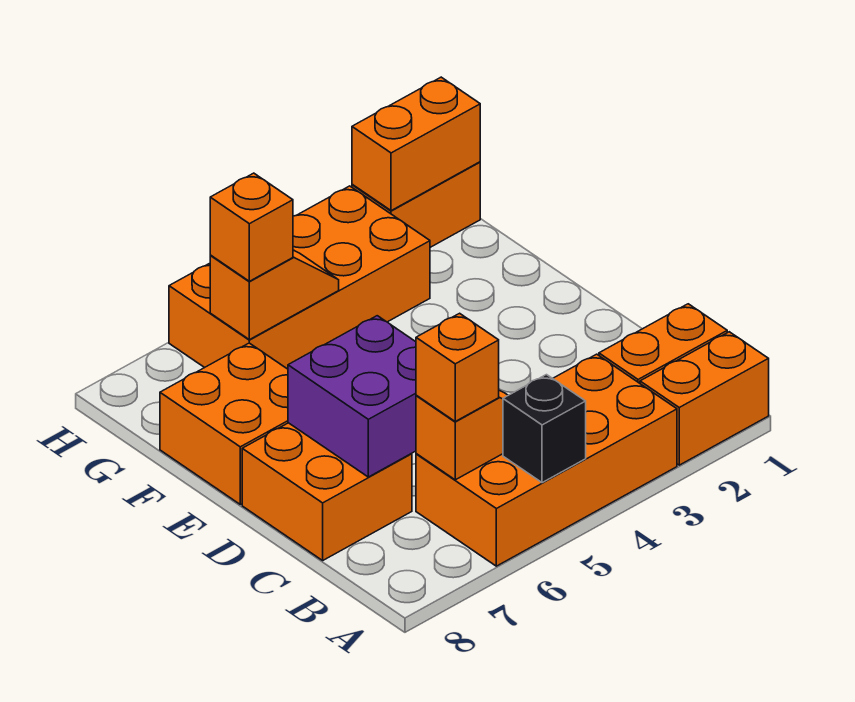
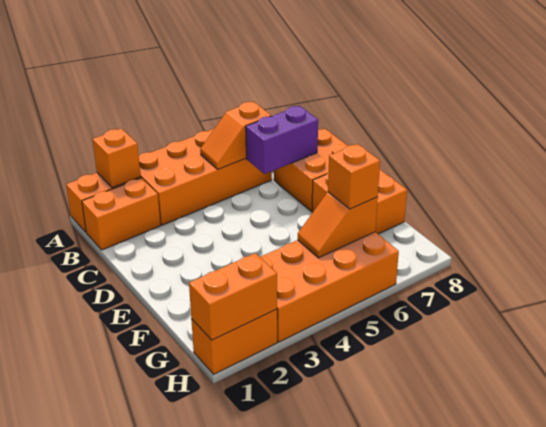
black brick A5 level 2 -> none
orange brick B6 level 3 -> orange brick A2 level 2
purple brick C6:D7 level 2 -> purple brick C6:C7 level 2

